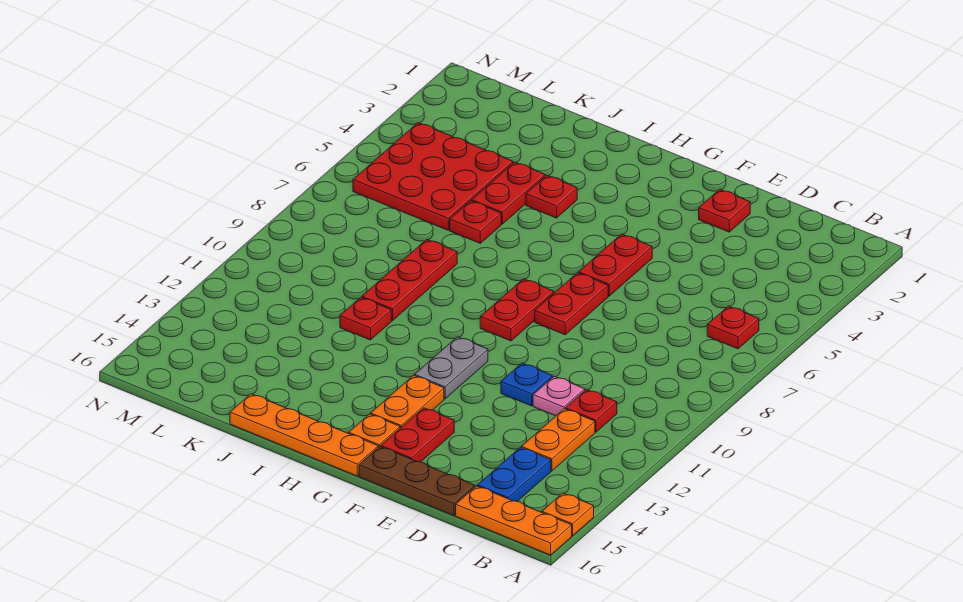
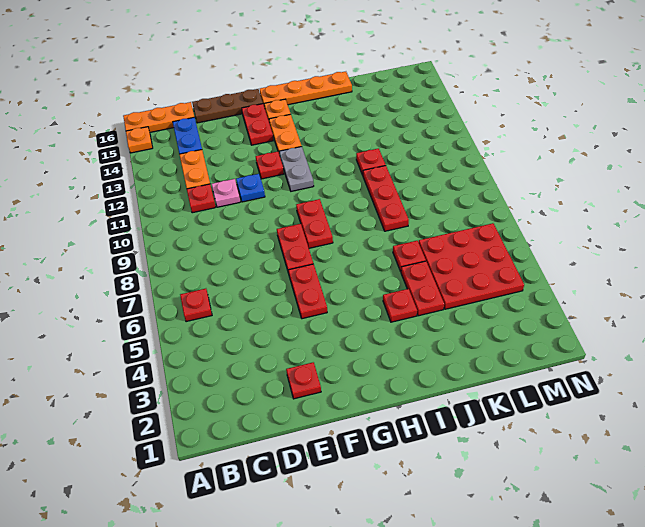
none -> red plate F12 level 1

